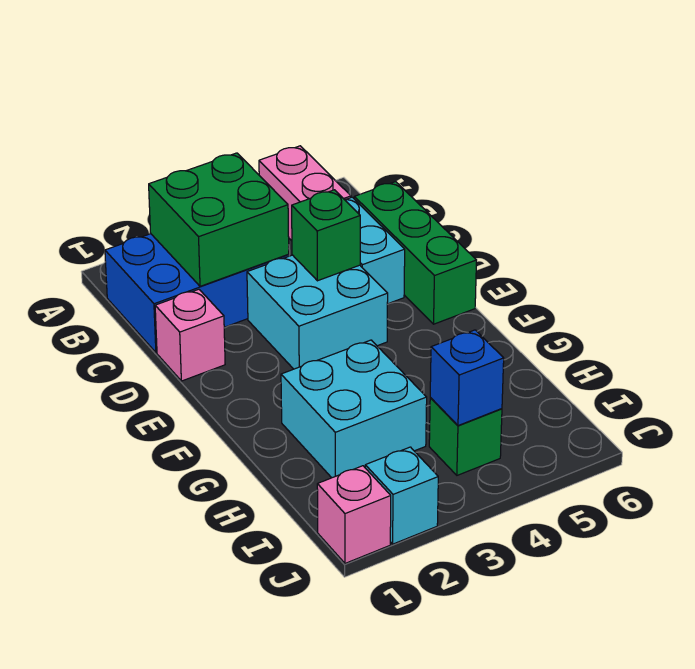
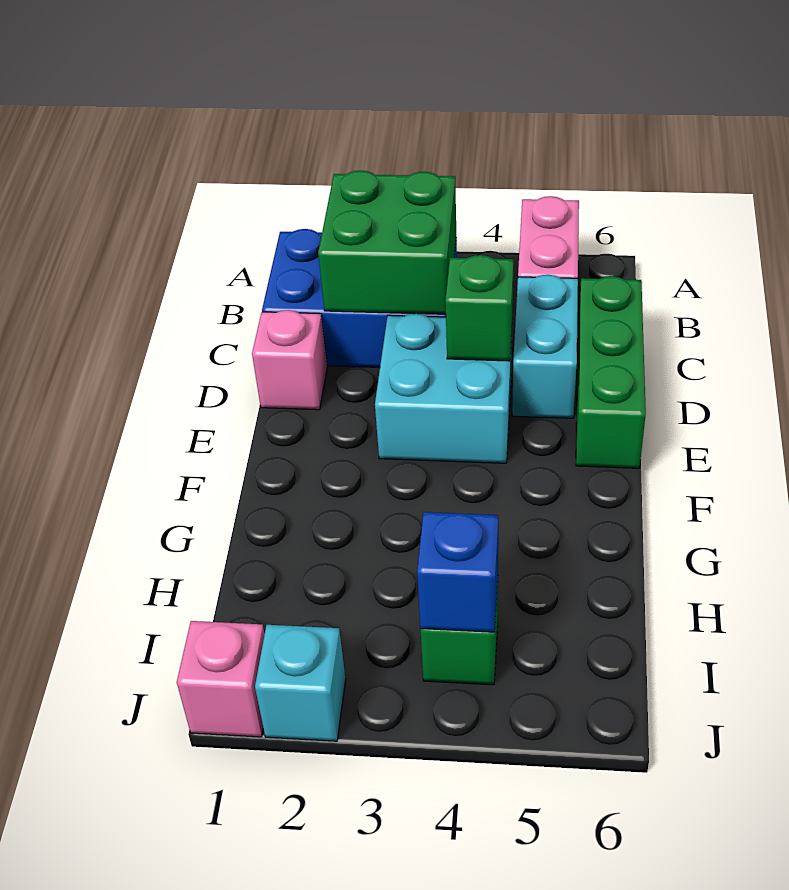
cyan brick G2:H3 level 1 -> none

